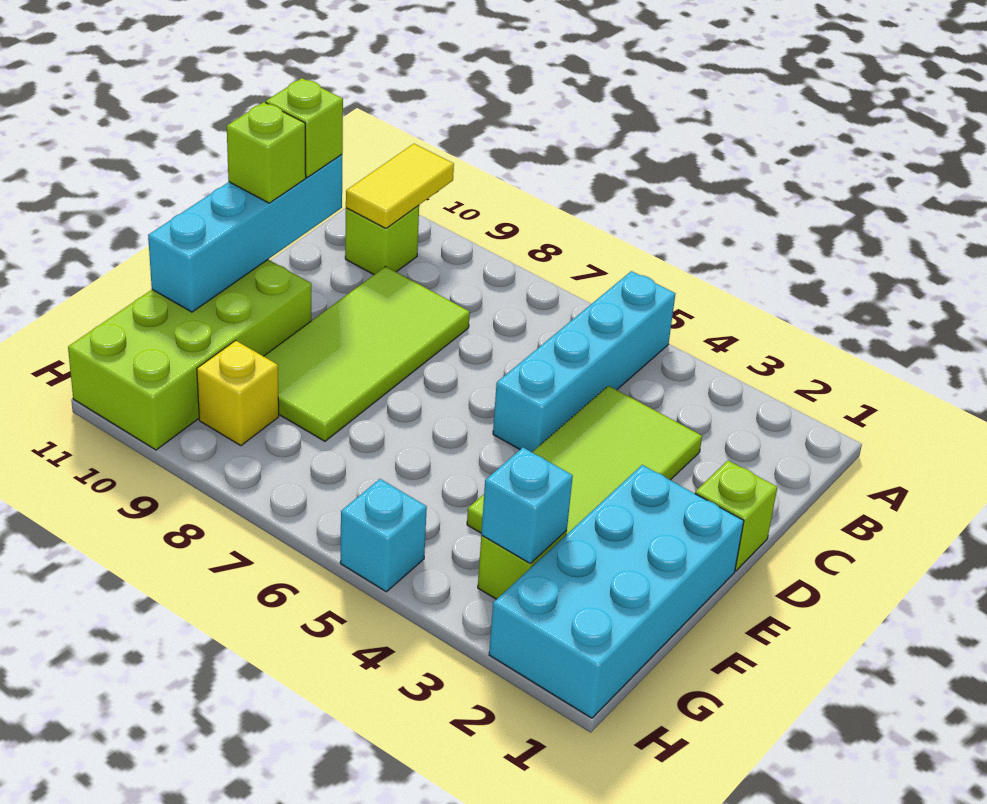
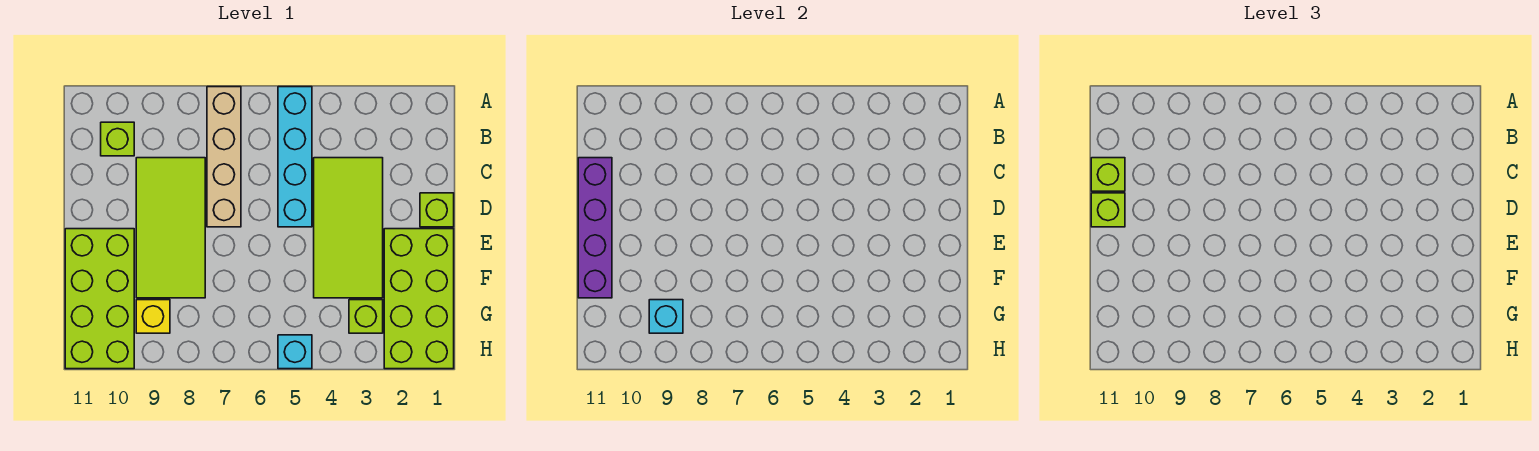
none -> tan brick A7:D7 level 1
yellow tile A10:B10 level 2 -> none
cyan brick C11:F11 level 2 -> purple brick C11:F11 level 2
cyan brick E1:H2 level 1 -> lime brick E1:H2 level 1
cyan brick G3 level 2 -> cyan brick G9 level 2

